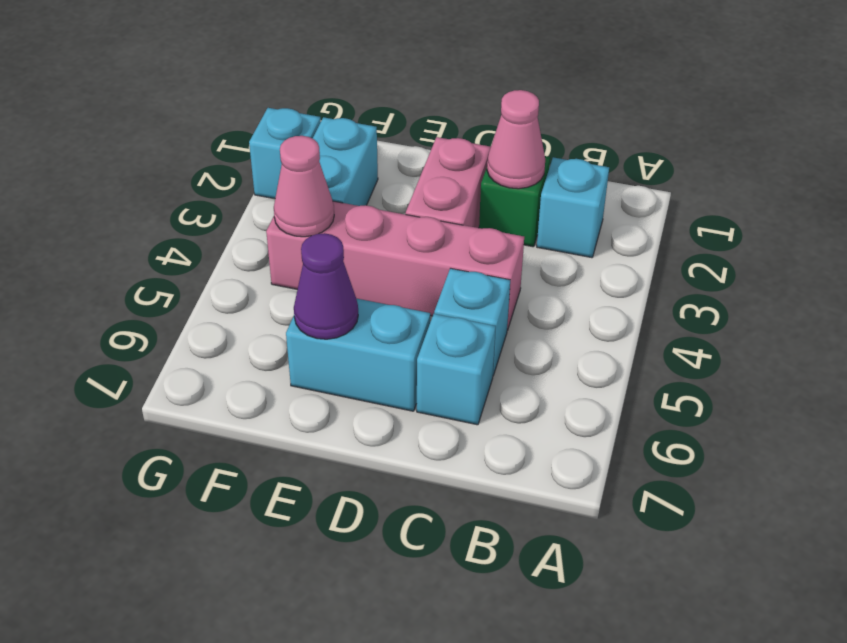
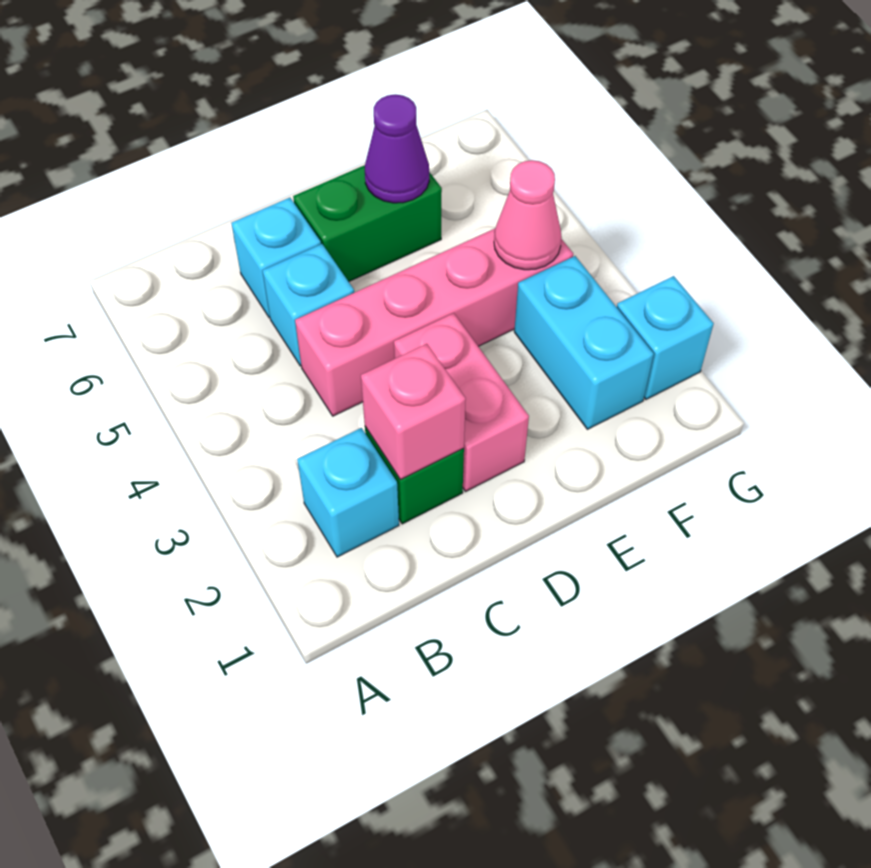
pink cone C2 level 2 -> pink brick C2 level 2
cyan brick D6:E6 level 1 -> green brick D6:E6 level 1

